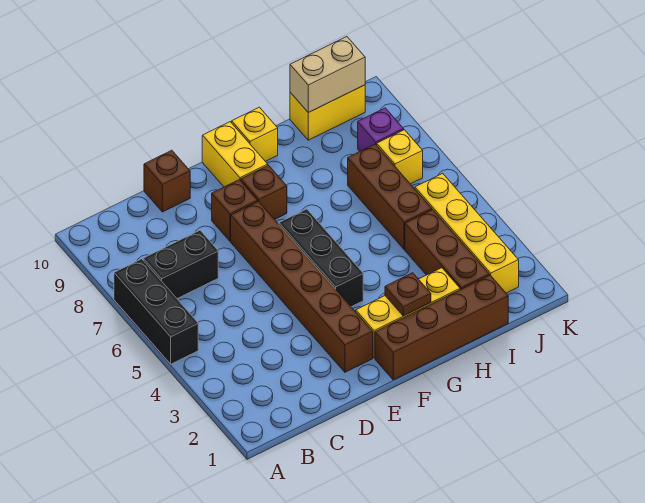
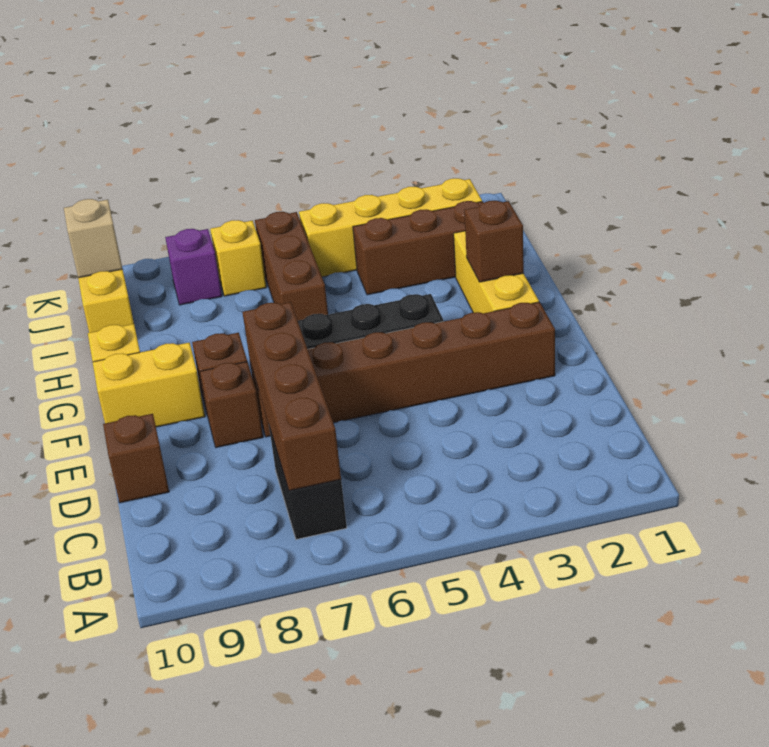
black brick A5:A7 level 1 -> none
brown brick F1:I1 level 1 -> brown brick B7:E7 level 2
brown plate G2 level 2 -> brown brick G2 level 2
brown brick I5:I7 level 1 -> brown brick H6:J6 level 1
tan brick I10:J10 level 2 -> tan brick J10 level 2

